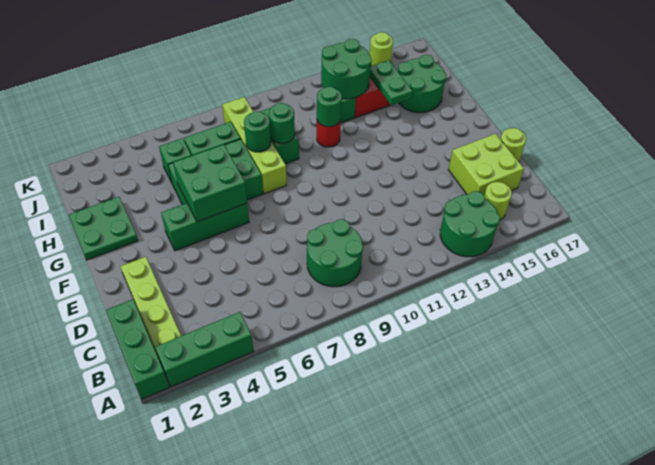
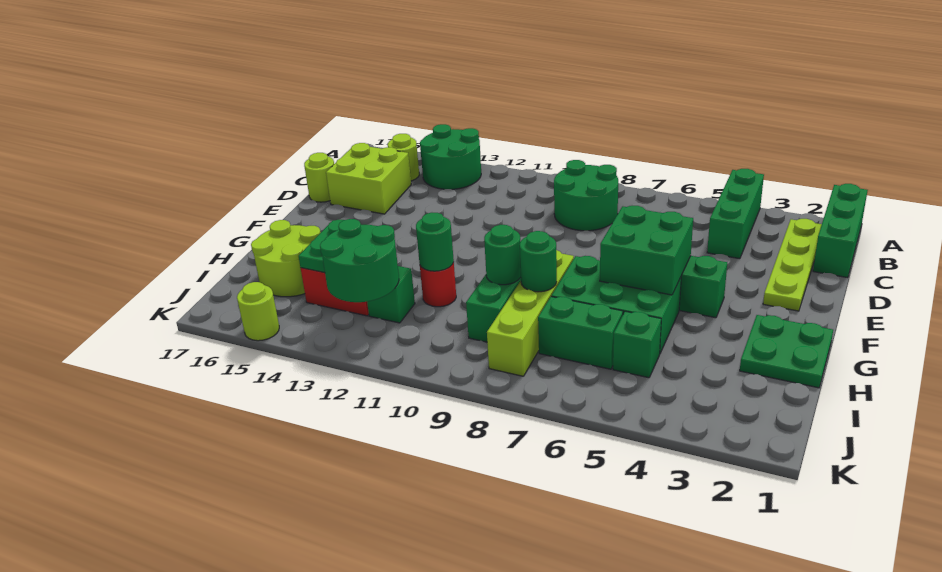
green brick A2:A4 level 1 -> green brick A4:C4 level 1
green round brick H15:I16 level 1 -> lime round brick H15:I16 level 1

